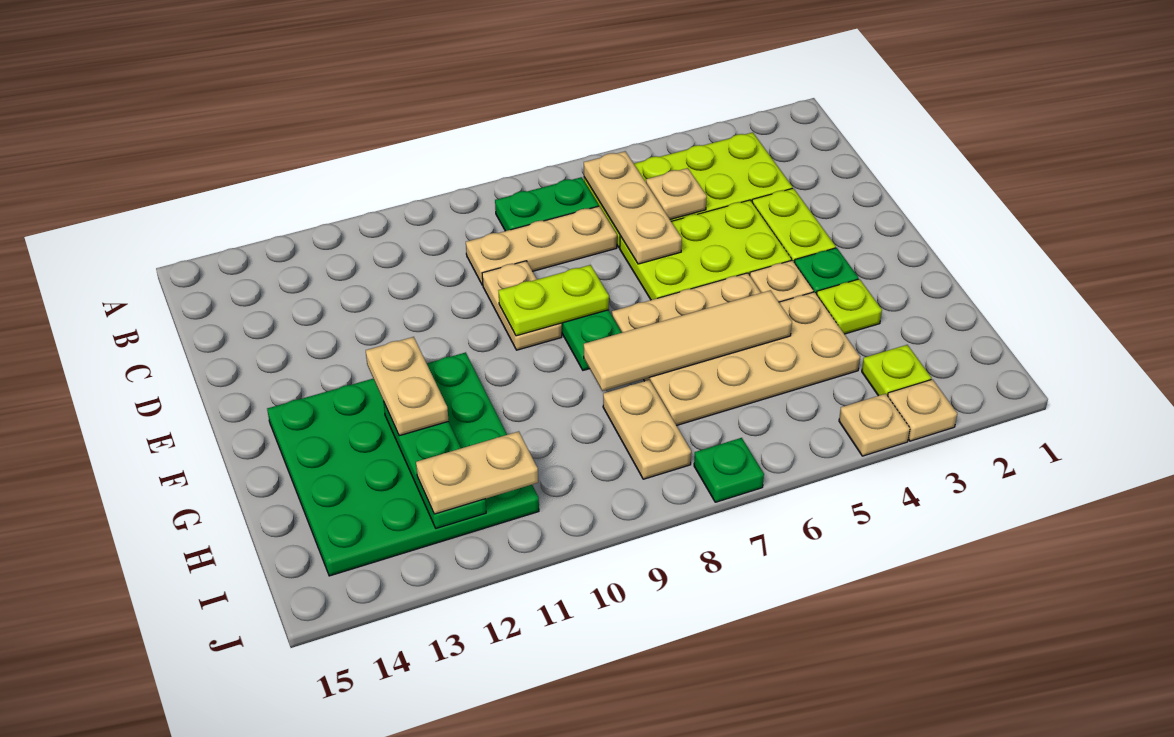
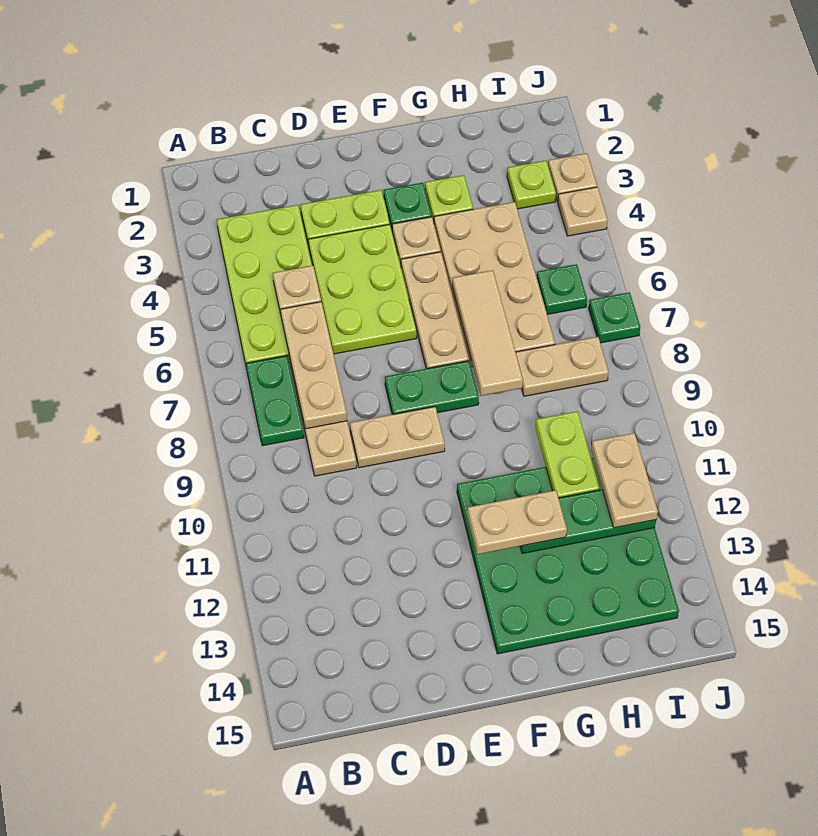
tan plate B6:D6 level 2 -> tan plate C6:C8 level 2
lime plate E8:E9 level 2 -> lime plate H10:H11 level 2
tan tile G5:G8 level 2 -> tan tile G6:G8 level 2
none -> green plate I6 level 1

